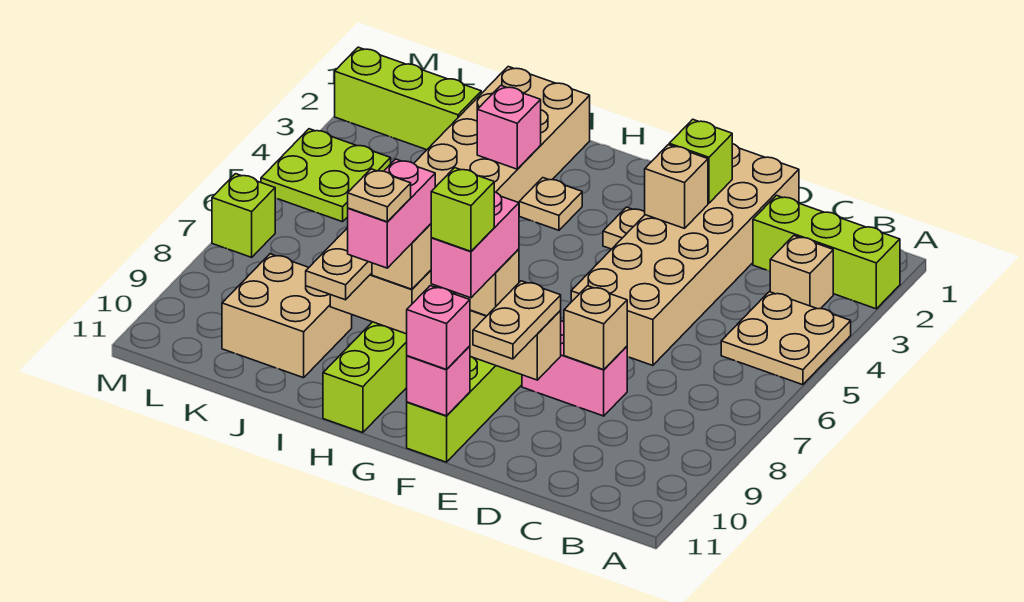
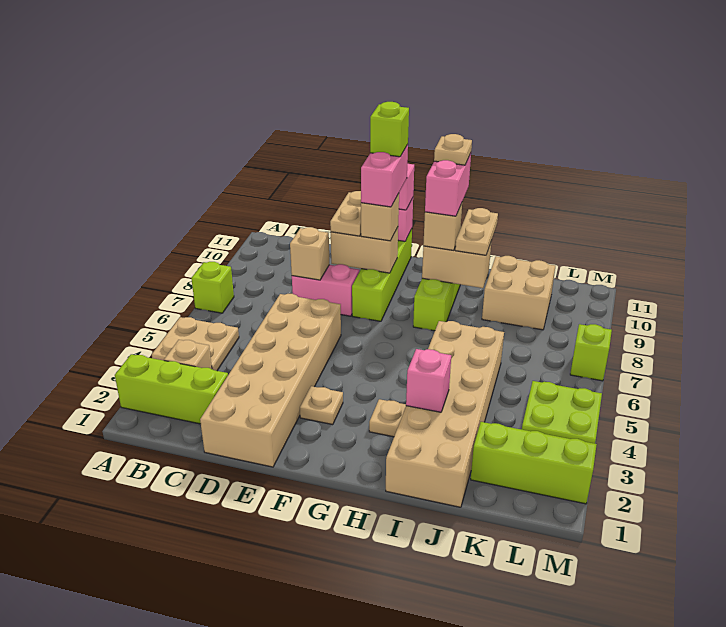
lime brick E2 level 2 -> lime brick A7 level 1
tan brick E3 level 2 -> none

